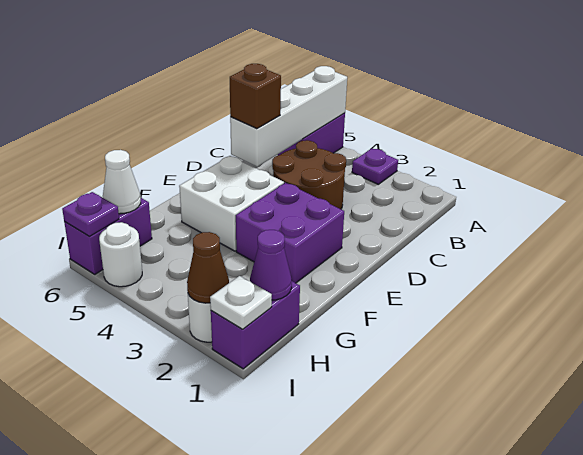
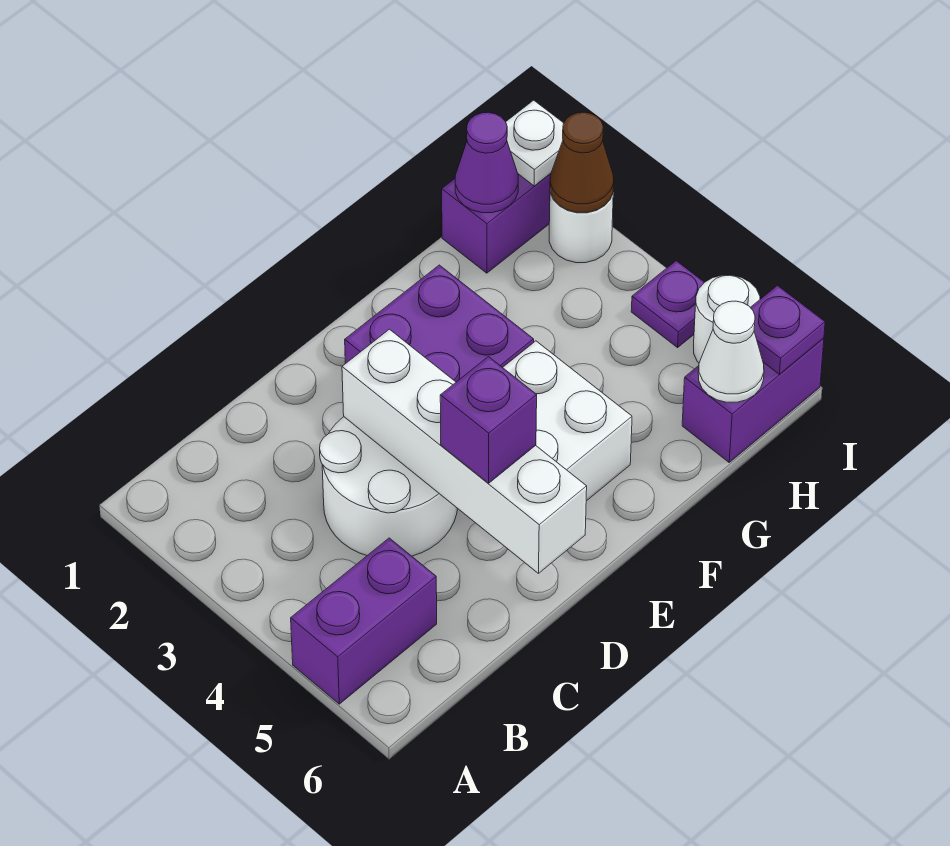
purple plate A3 level 1 -> purple plate I4 level 1
white brick A5:D5 level 2 -> white brick D3:D6 level 2
brown round brick C3:D4 level 1 -> white round brick C3:D4 level 1
brown brick D5 level 3 -> purple brick D5 level 3

